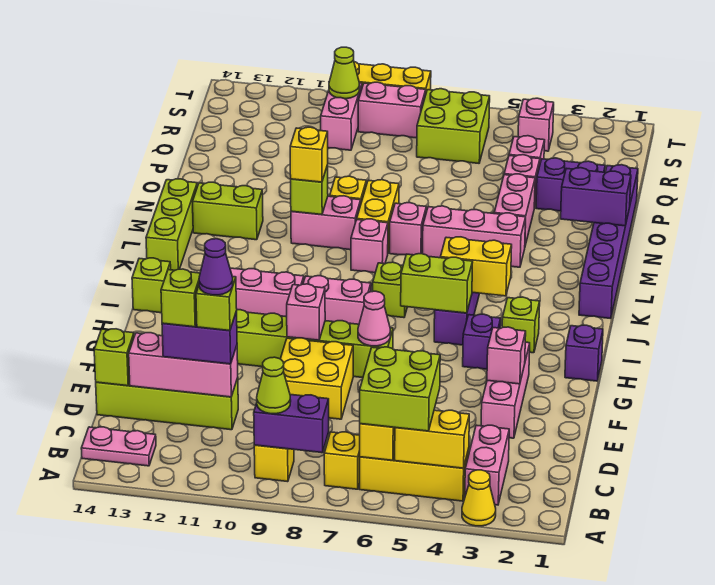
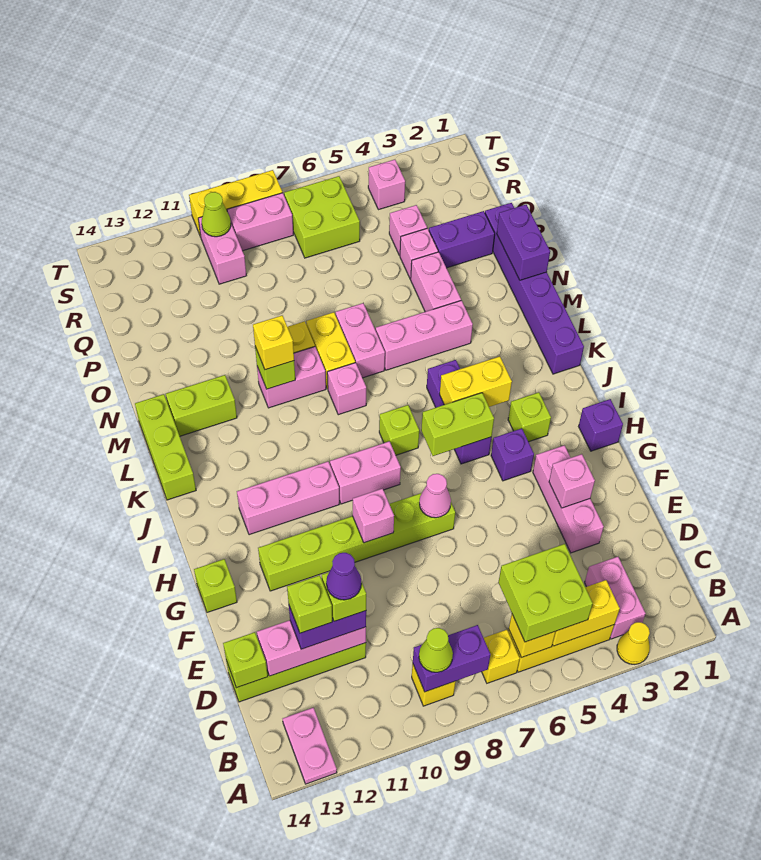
pink plate B13:B14 level 1 -> pink plate A13:B13 level 1
yellow brick E8:F9 level 1 -> none
lime brick I14 level 1 -> lime brick G14 level 1
pink brick M7 level 1 -> pink brick M7:N7 level 1
purple brick N1:N2 level 2 -> purple brick N1:O1 level 2

